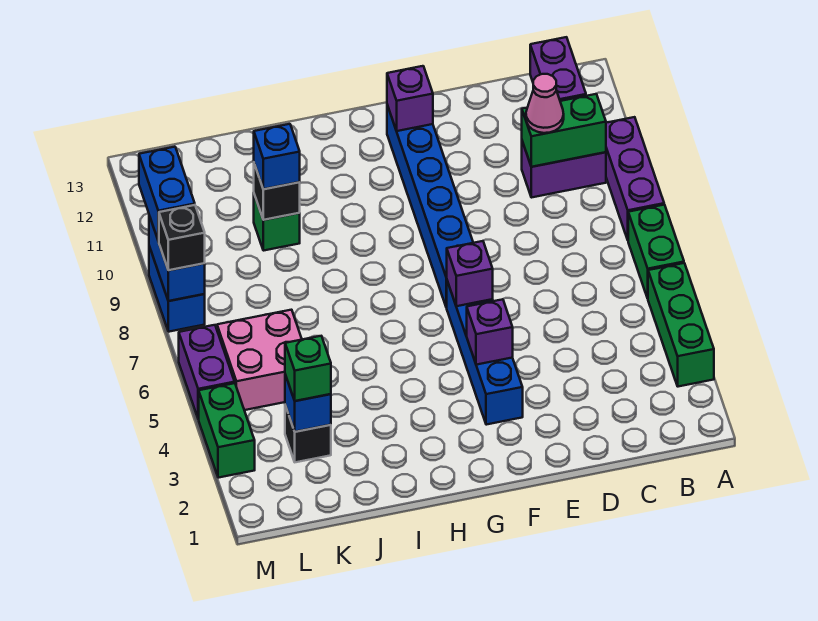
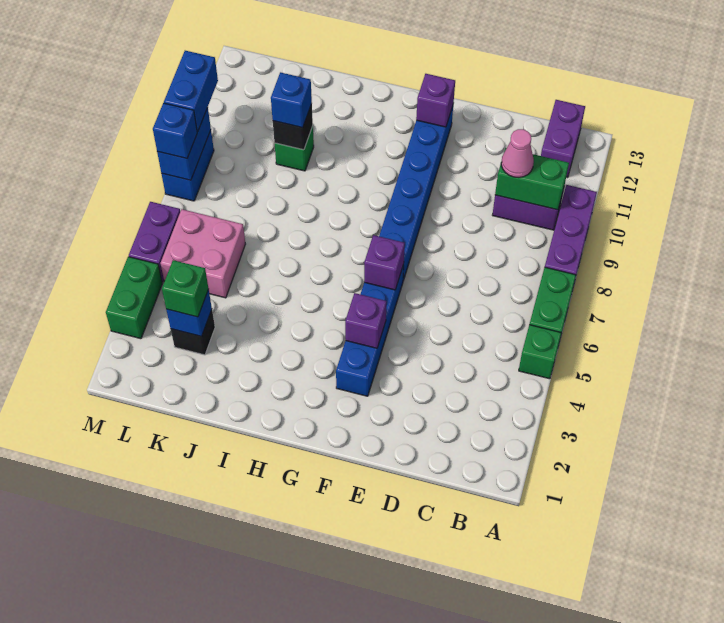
green brick A3:A5 level 1 -> green brick A5 level 1
black brick M8 level 3 -> blue brick M8 level 3

